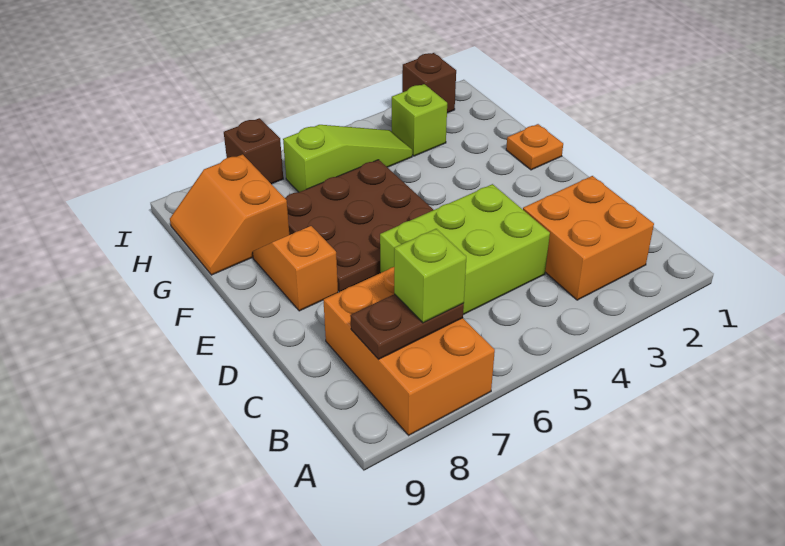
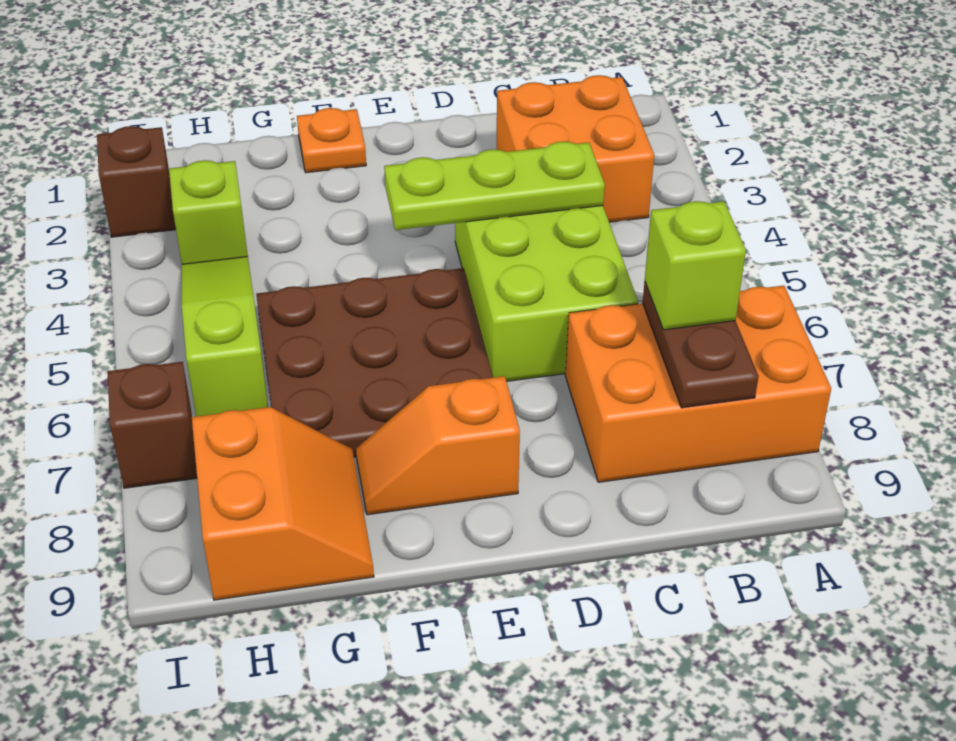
none -> lime plate C4:E4 level 2
orange slope G8:H9 level 1 top 8 -> orange slope G8:H9 level 1 top H

